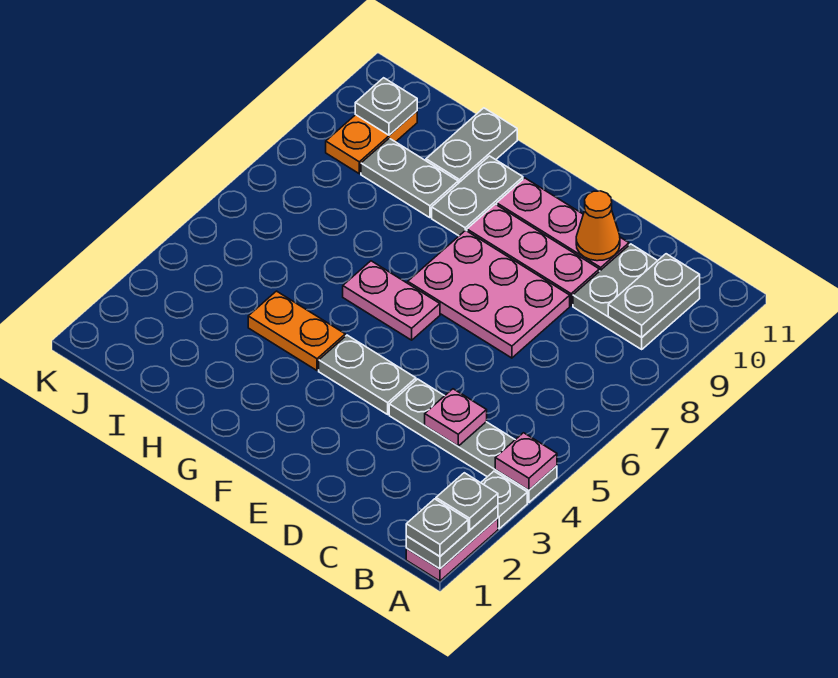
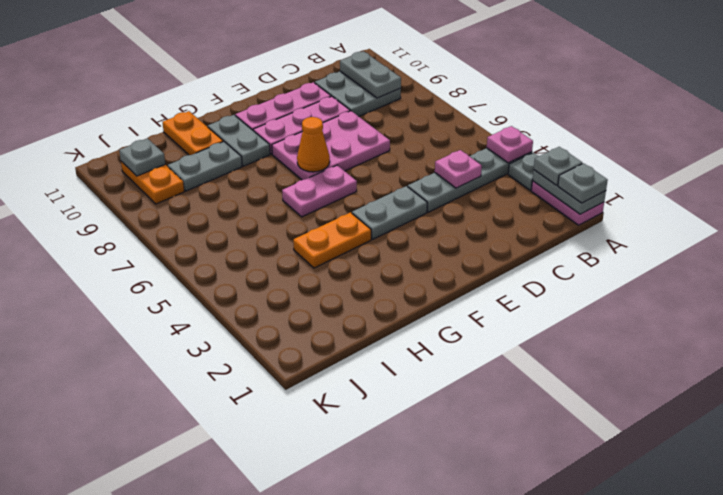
orange cone D10 level 2 -> orange cone F7 level 2
grey plate H10:H11 level 1 -> orange plate H10:H11 level 1

